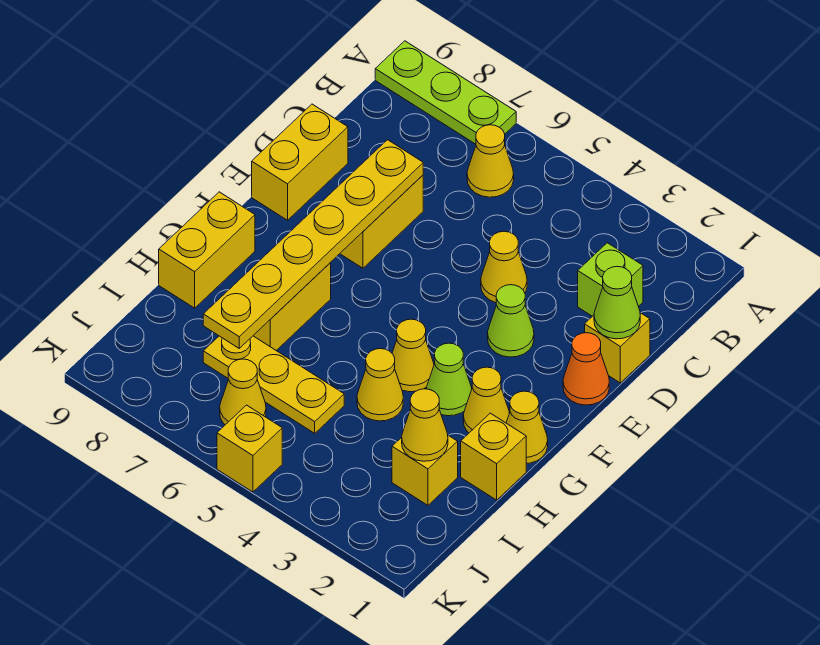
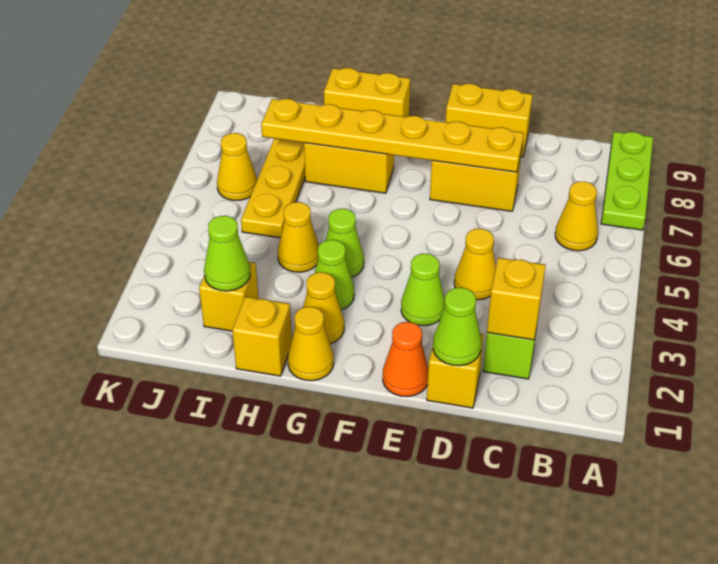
yellow cone G4 level 1 -> lime cone G4 level 1
yellow cone I2 level 2 -> lime cone I2 level 2
yellow brick K5 level 1 -> yellow brick C2 level 2

